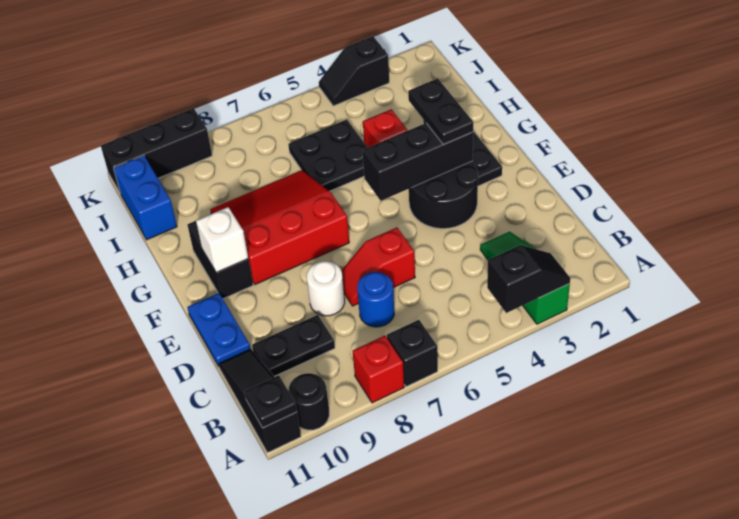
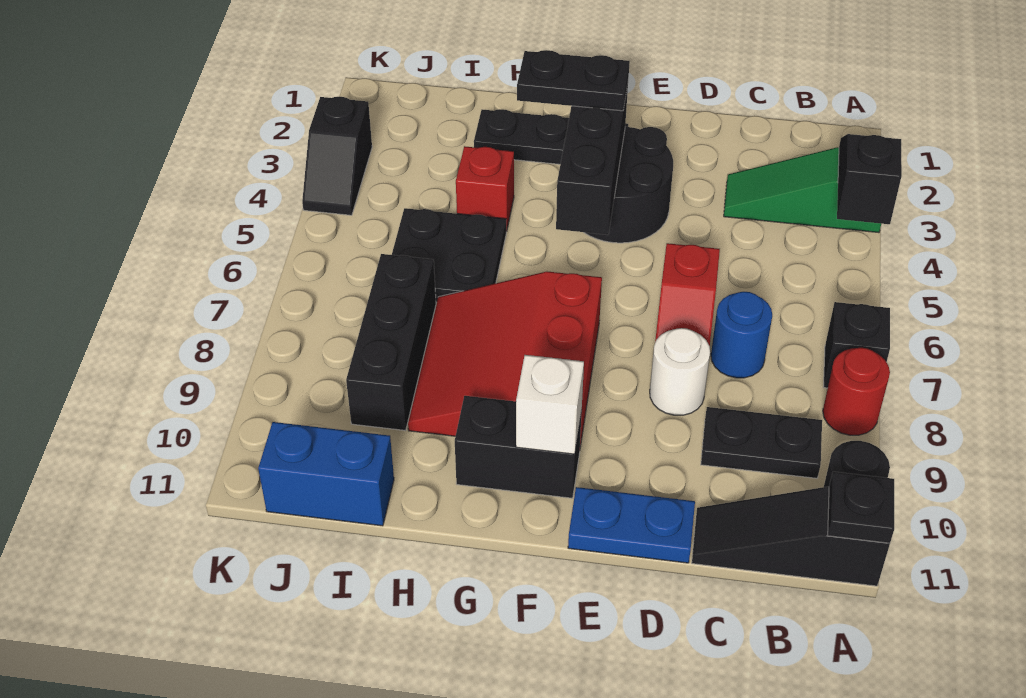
red brick A8 level 1 -> red round brick A8 level 1
black plate C9:C10 level 1 -> black plate B9:C9 level 1
black brick K9:K11 level 1 -> black brick I7:I9 level 1

